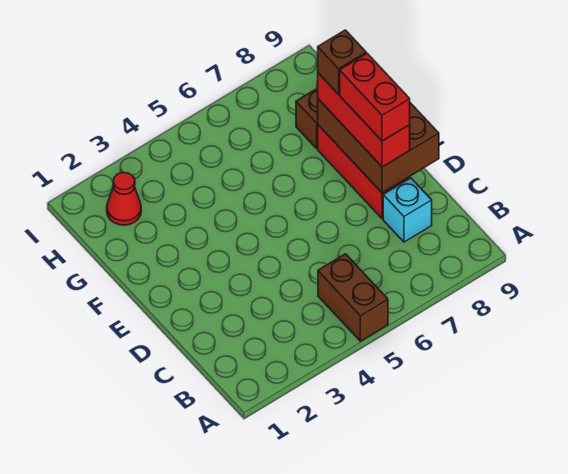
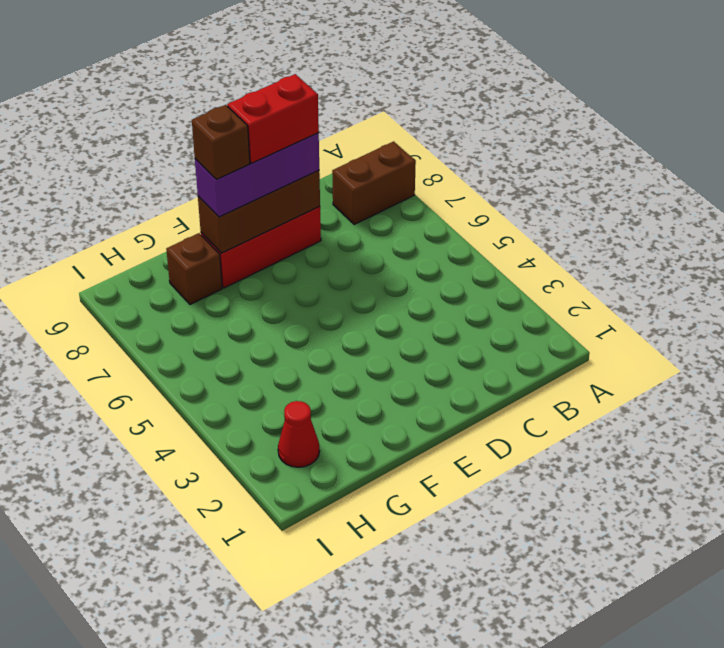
brown brick A5:B5 level 1 -> brown brick A8:B8 level 1
cyan brick C8 level 1 -> none
brown brick D8:F9 level 2 -> brown brick D8:F8 level 2
red brick D8:F8 level 3 -> purple brick D8:F8 level 3

